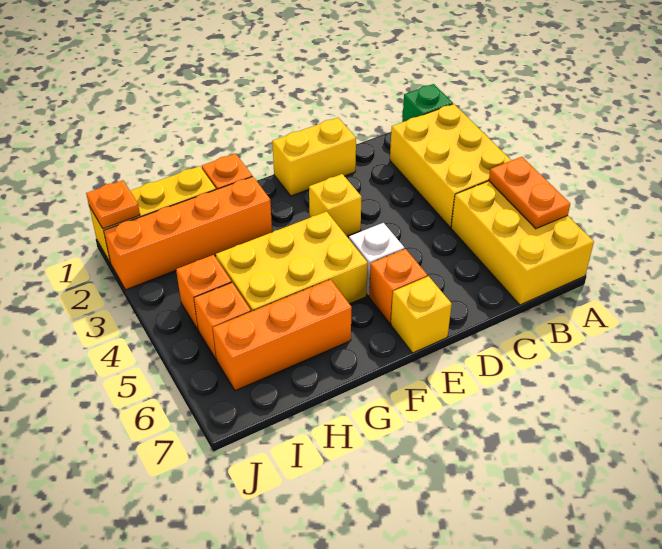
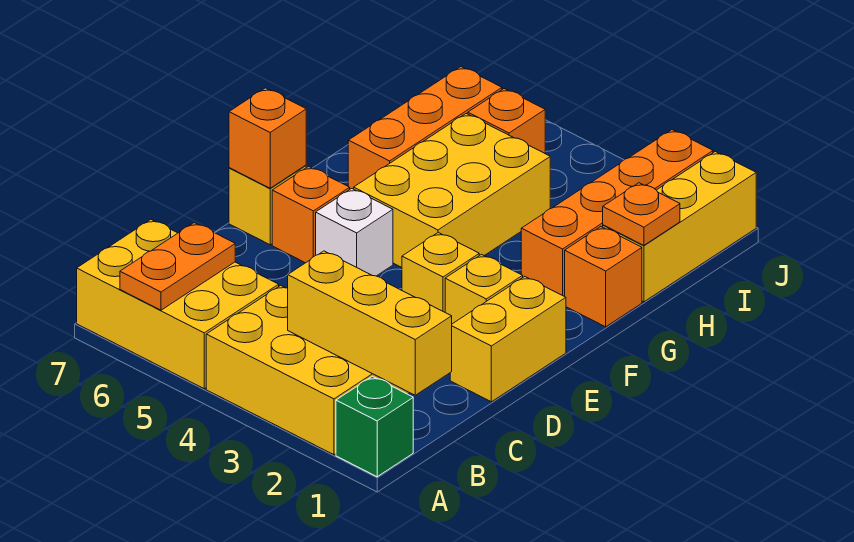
orange plate A5:A6 level 2 -> orange plate A6:B6 level 2
none -> yellow brick B1:B3 level 2
none -> yellow brick E2 level 1
orange brick I4 level 1 -> orange brick E7 level 2
orange plate J1 level 2 -> orange plate H1 level 2

